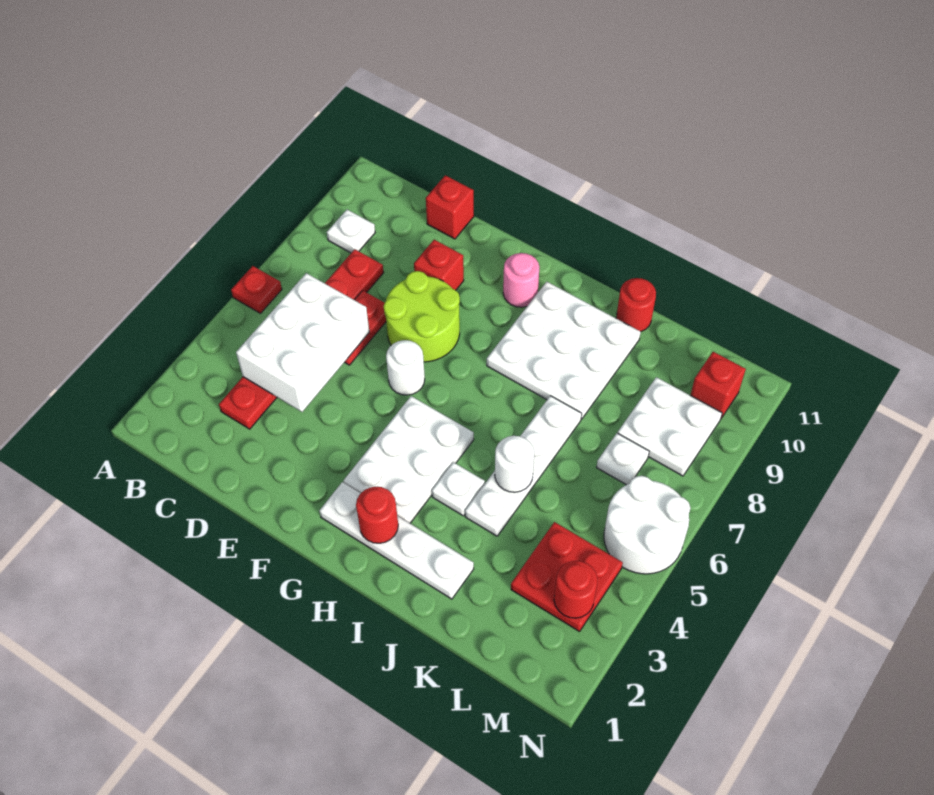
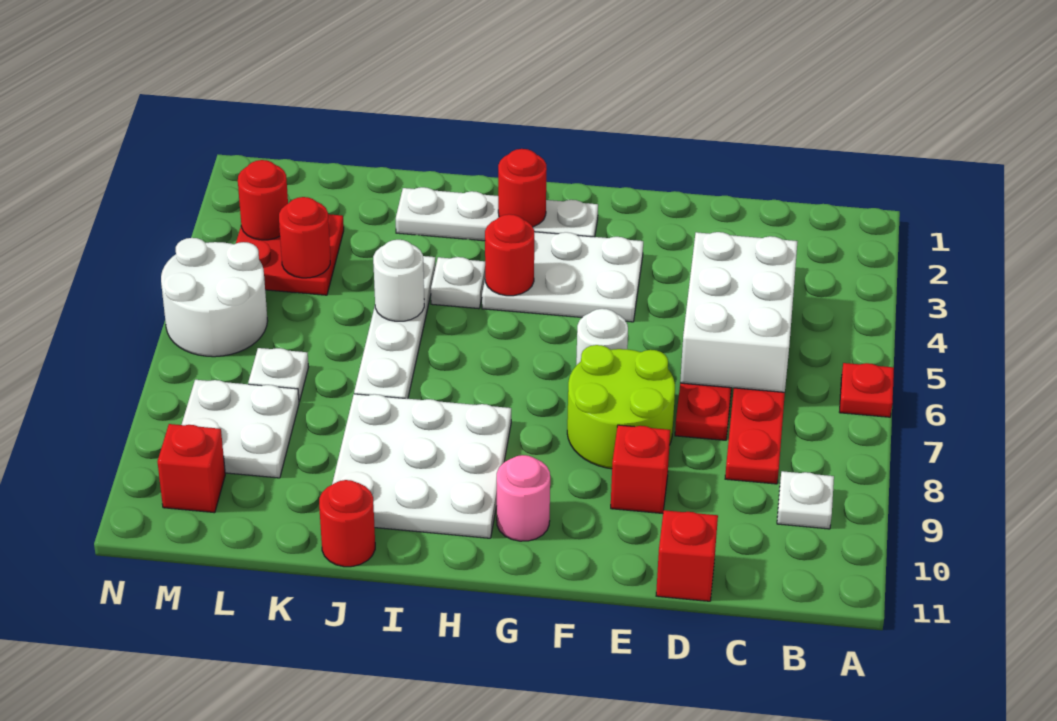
white plate G3:H5 level 1 -> white plate F3:H4 level 1
none -> red round brick H4 level 2
none -> red round brick L4 level 2

